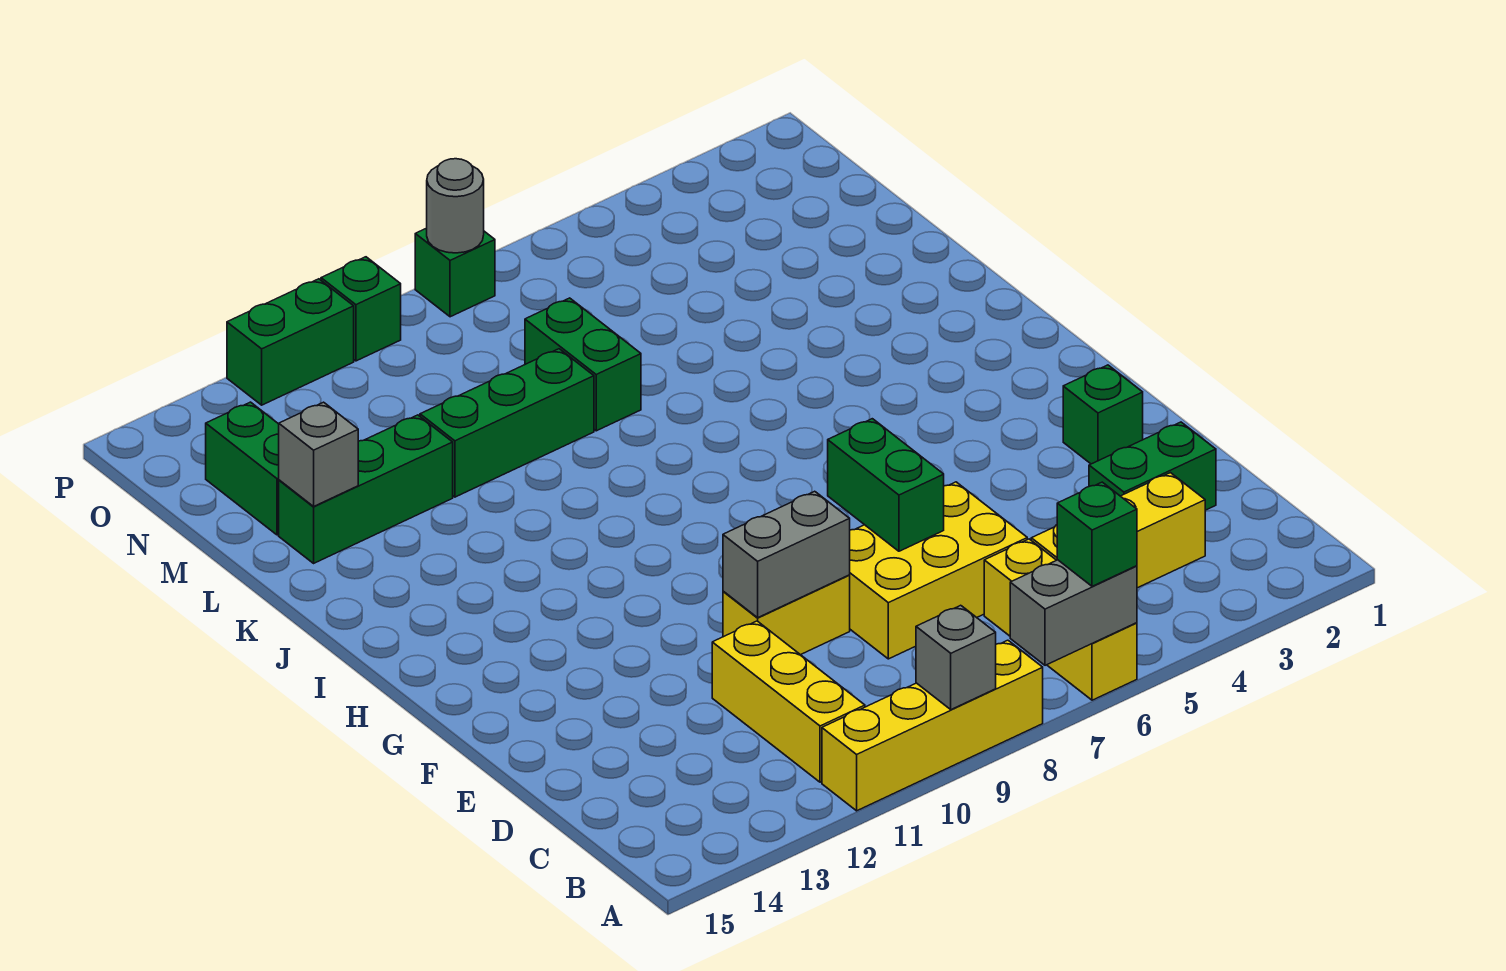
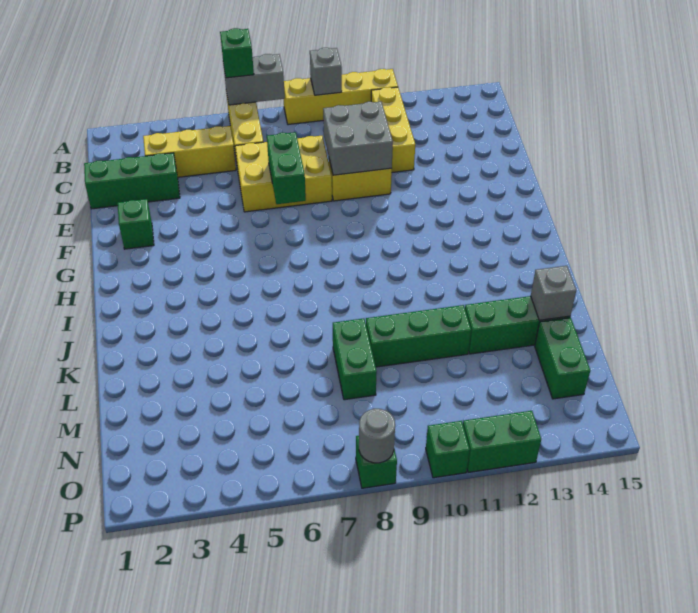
green brick D2:D3 level 1 -> green brick D1:D3 level 1
grey brick E9:E10 level 2 -> grey brick D9:E10 level 2

